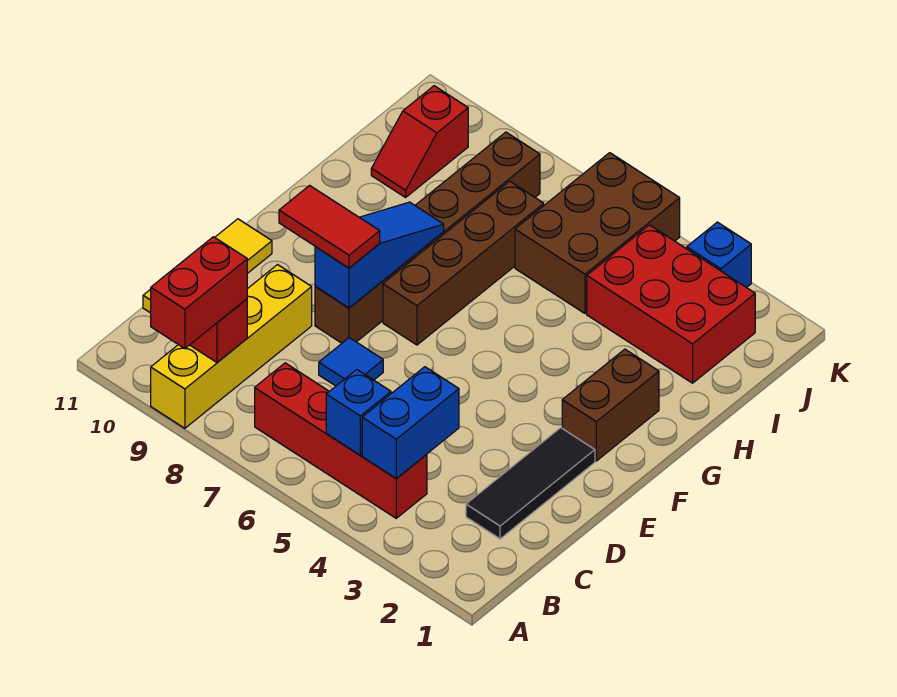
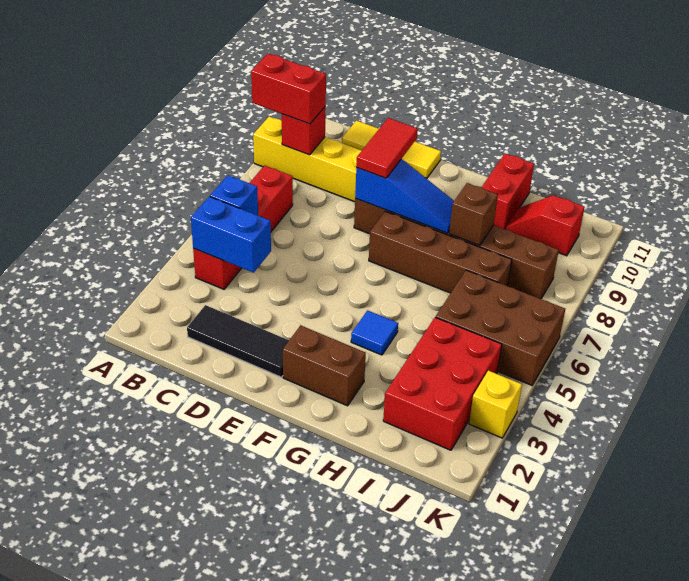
blue tile D7 level 1 -> blue tile G4 level 1
none -> brown brick H8 level 2
none -> red brick H10:H11 level 1
blue brick K3 level 1 -> yellow brick K3 level 1

